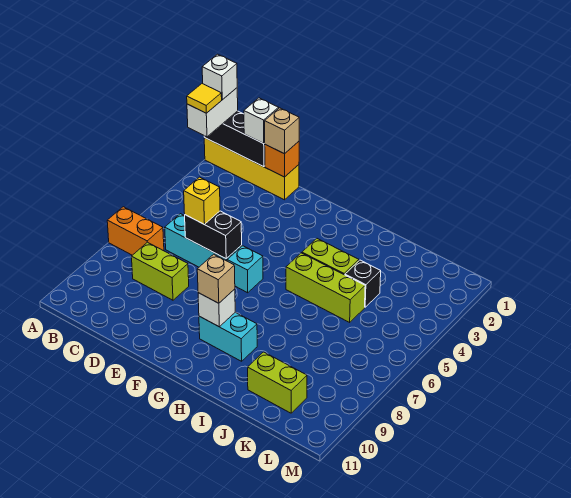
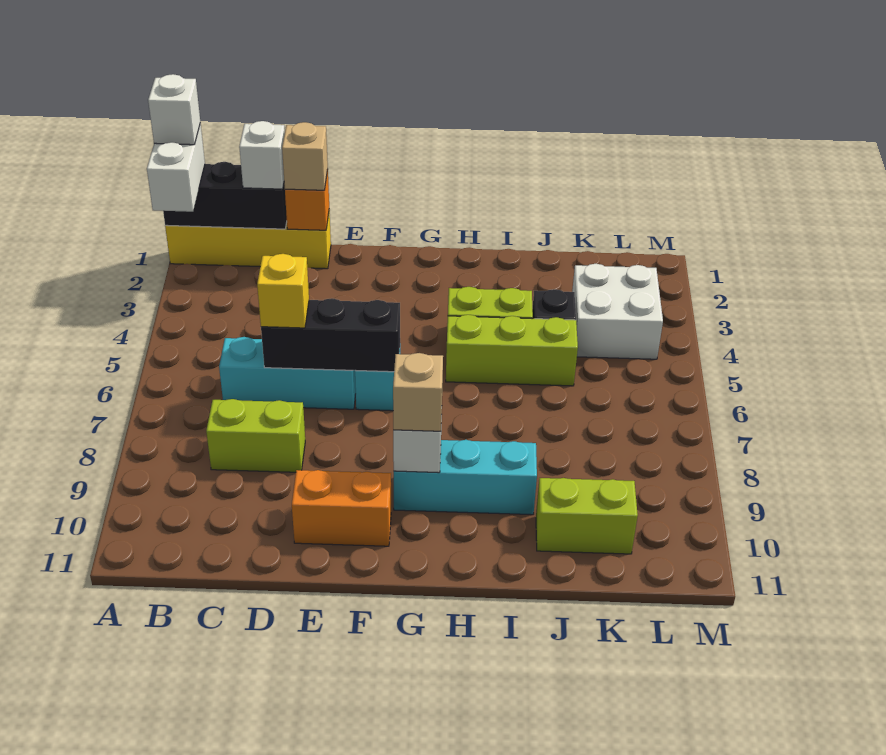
yellow tile A2 level 4 -> none
orange brick A7:B7 level 1 -> orange brick E10:F10 level 1
black brick D6:E6 level 2 -> black brick D6:F6 level 2
cyan brick G9:H9 level 1 -> cyan brick G9:I9 level 1
none -> white brick K3:L4 level 1

